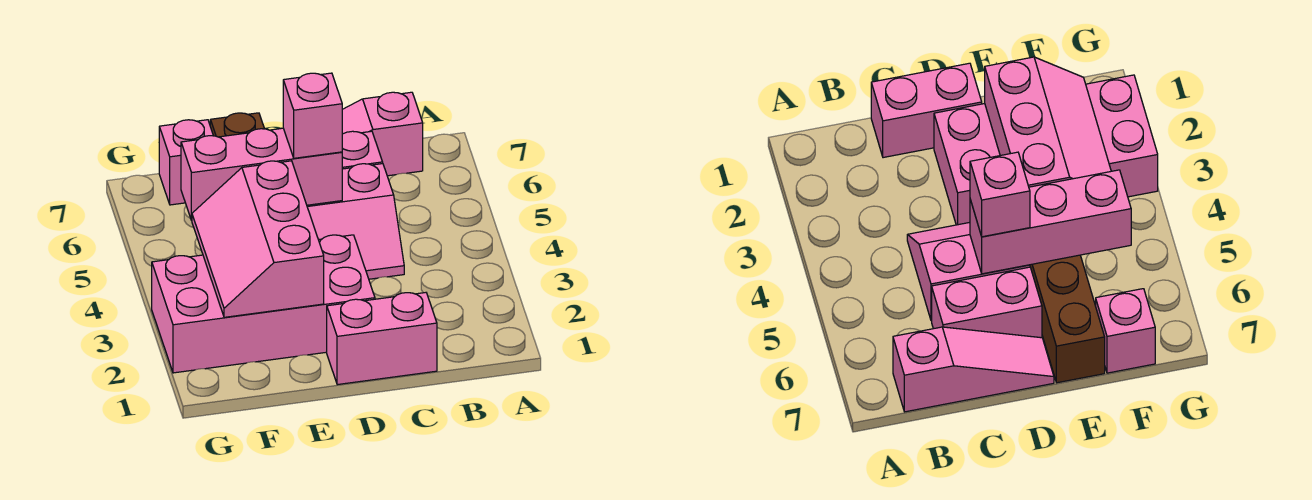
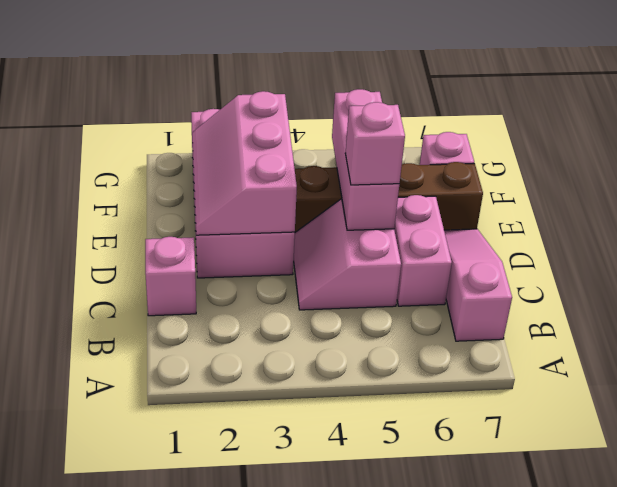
pink brick C1:D1 level 1 -> pink brick C1 level 1
pink slope E2:F4 level 2 top E -> pink slope D2:F3 level 2 top 3

